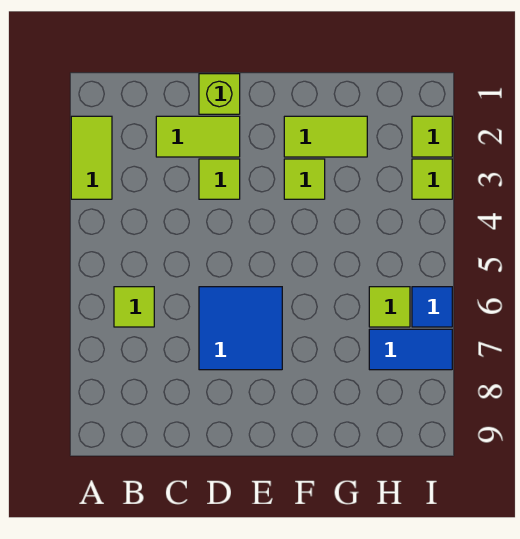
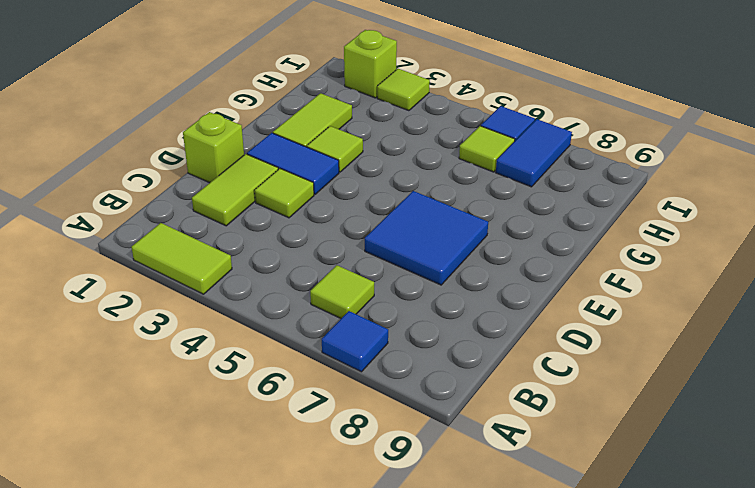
none -> blue tile A7 level 1
none -> blue tile E2:E3 level 1
lime tile I2 level 1 -> lime brick I2 level 1

